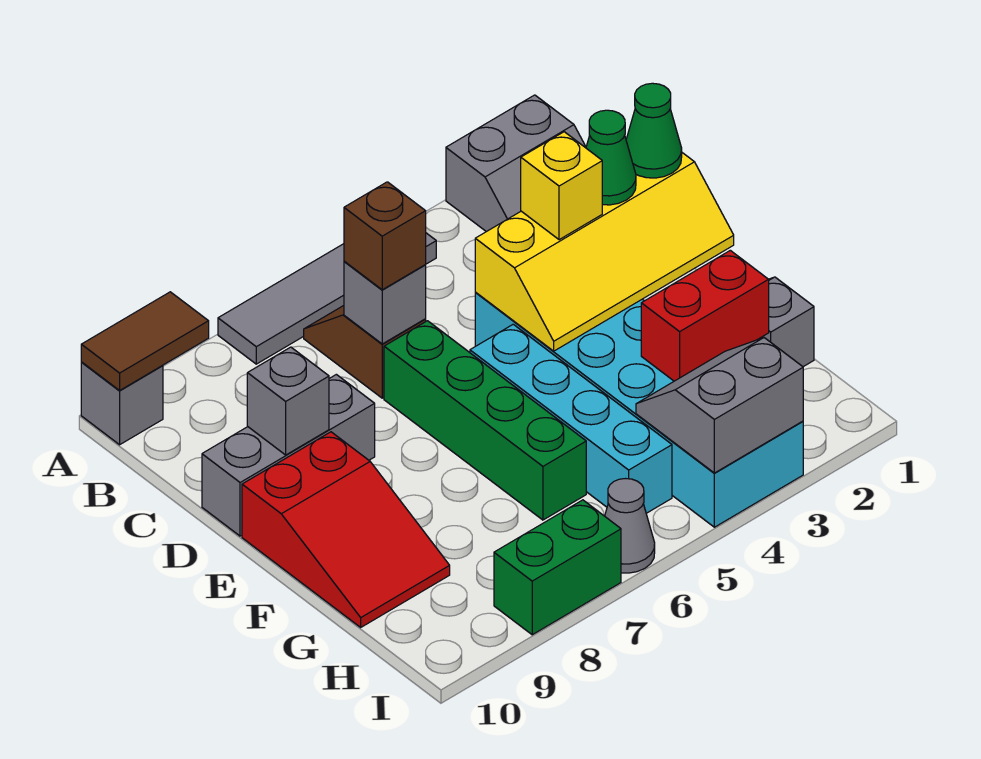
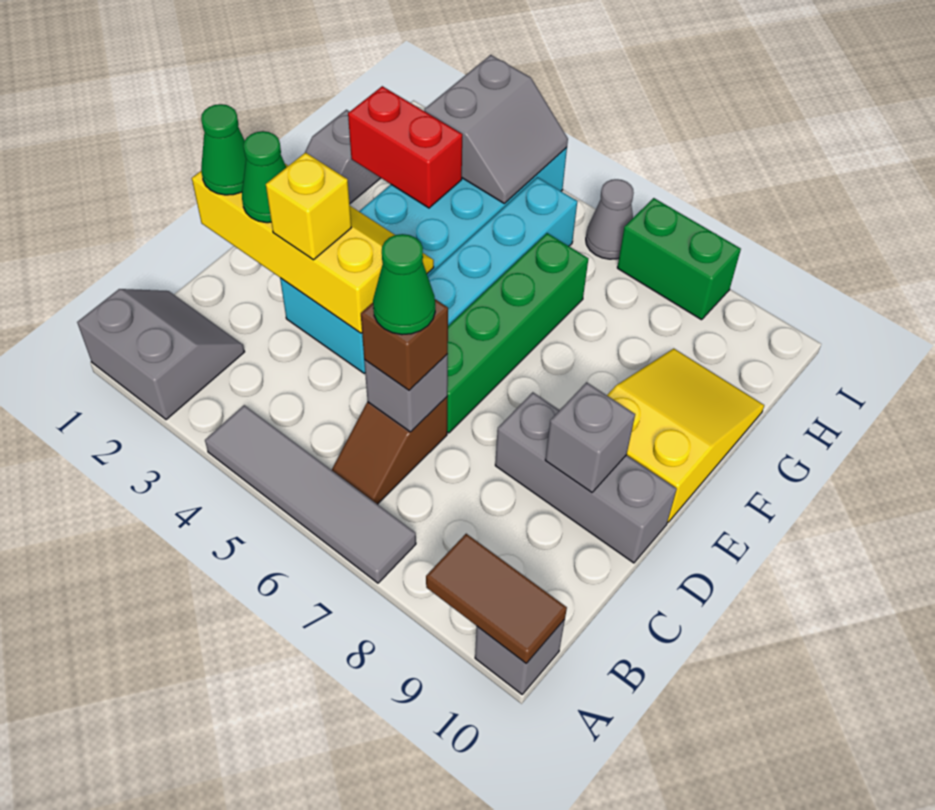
none -> green cone C6 level 4
red slope E9:G10 level 1 top E -> yellow slope E9:G10 level 1 top E
grey slope H3:I4 level 2 top I -> grey slope H3:I4 level 2 top 3

